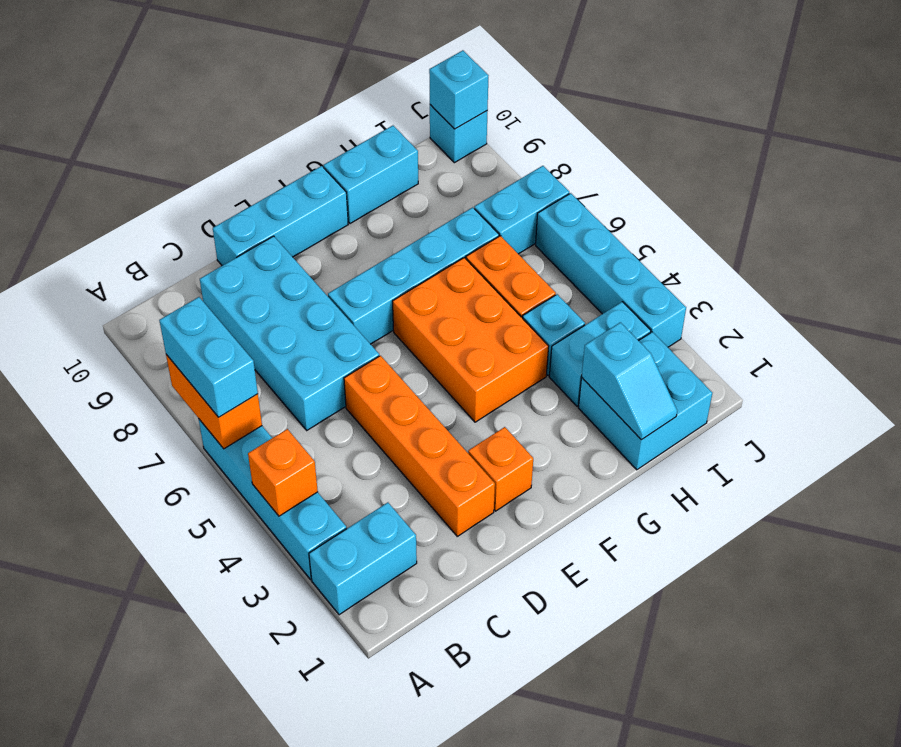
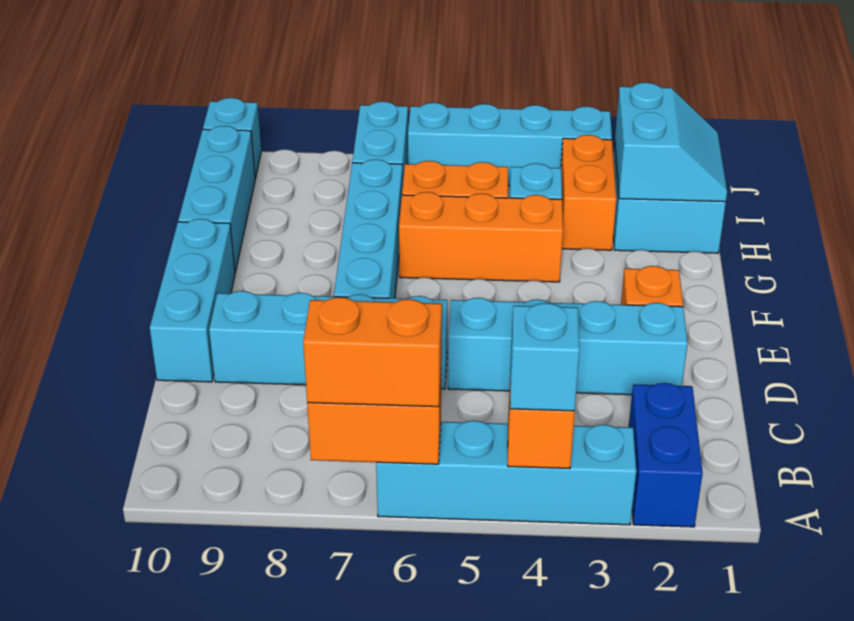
cyan brick A2:B2 level 1 -> blue brick A2:B2 level 1
cyan brick A6:A7 level 3 -> orange brick A6:A7 level 3
cyan brick C6:D9 level 1 -> cyan brick D6:D9 level 1
orange brick D2:D5 level 1 -> cyan brick D2:D5 level 1
orange brick F4:G6 level 1 -> orange brick G4:G6 level 1
cyan brick G10:H10 level 1 -> cyan brick G10:I10 level 1
cyan slope H1:H2 level 2 top 2 -> cyan slope H1:I2 level 2 top 2
cyan brick H3:I3 level 1 -> orange brick H3:I3 level 1
cyan brick J10 level 2 -> cyan brick A4 level 3

